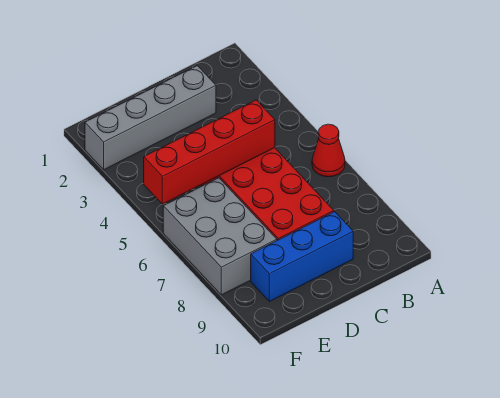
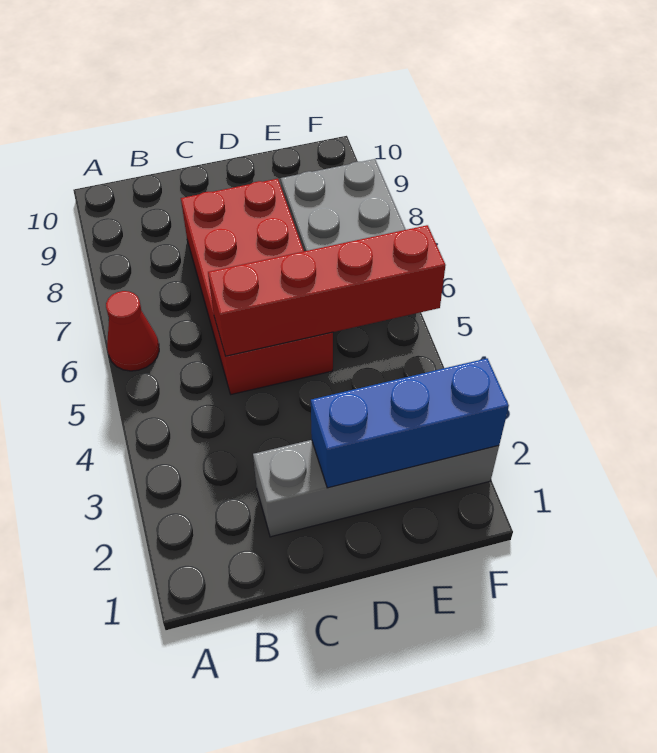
blue brick C9:E9 level 1 -> blue brick D2:F2 level 2

